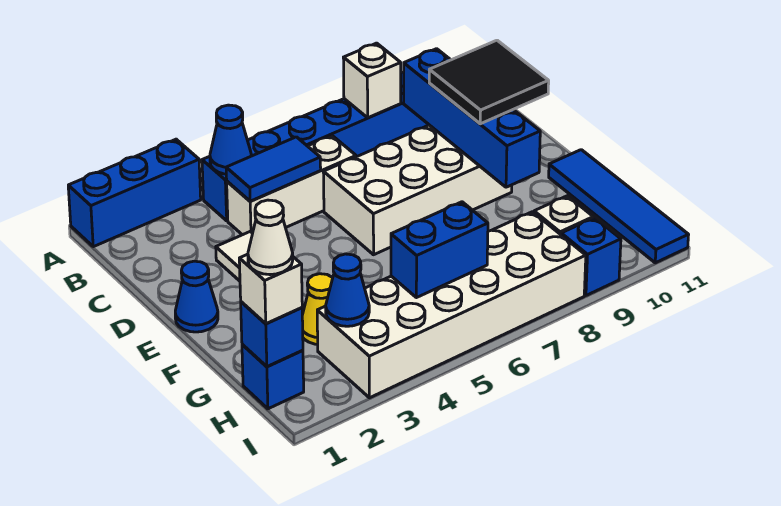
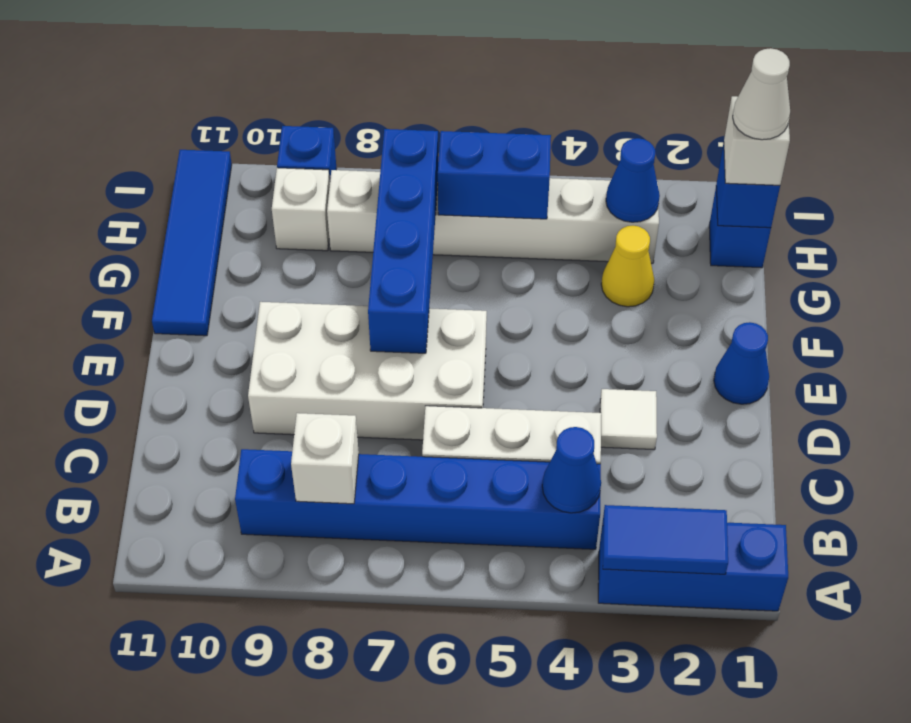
blue tile C4:C5 level 2 -> blue tile A2:A3 level 2
blue brick C9:F9 level 2 -> blue brick E7:H7 level 2
black tile D9:E10 level 3 -> none
white brick H3:I8 level 1 -> white brick H3:H8 level 1

